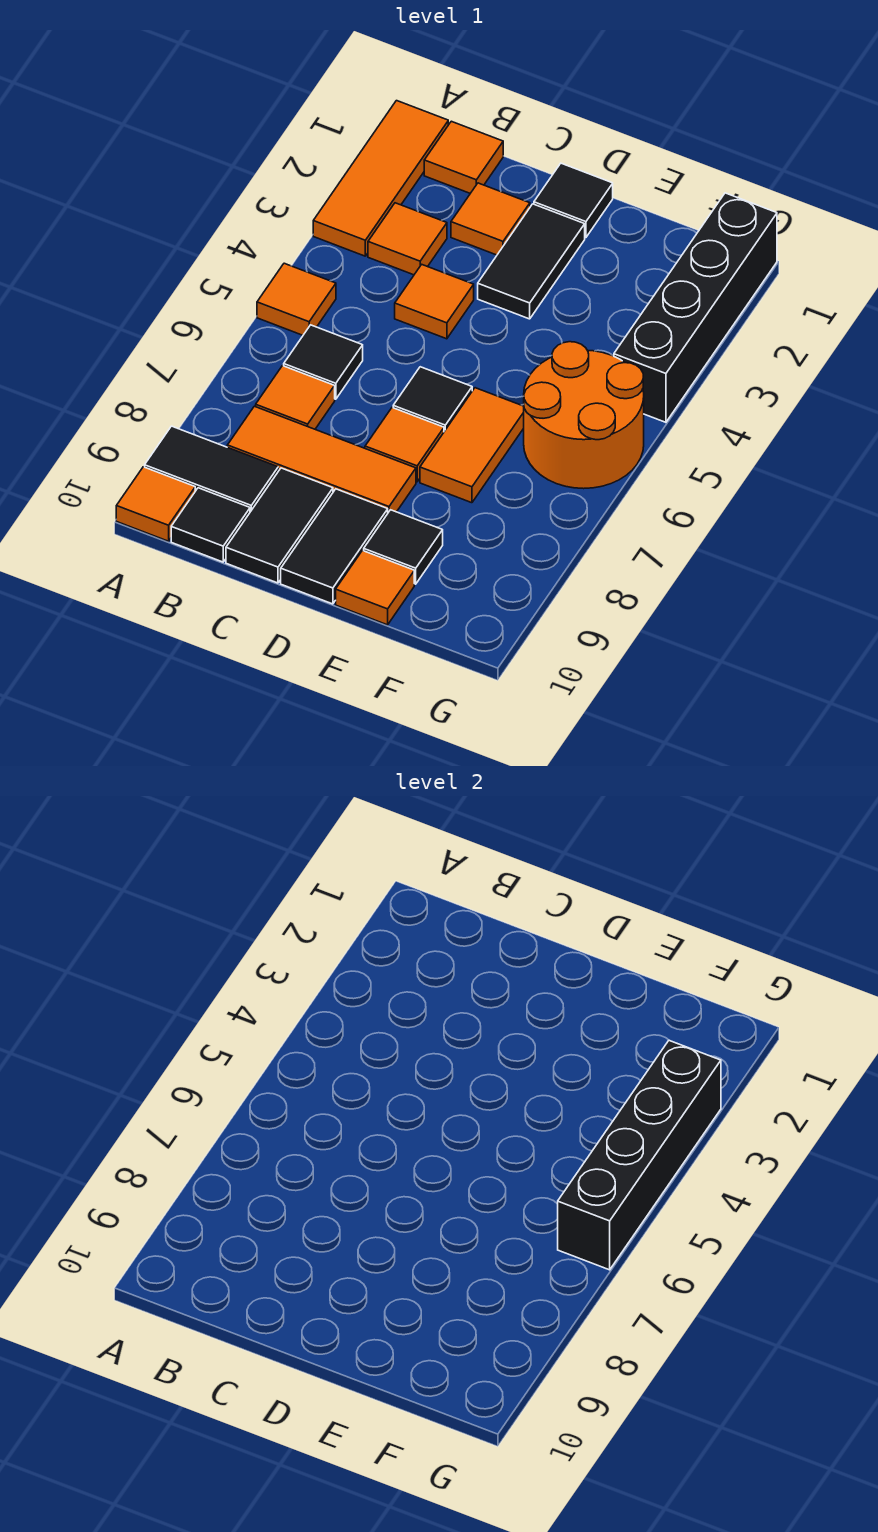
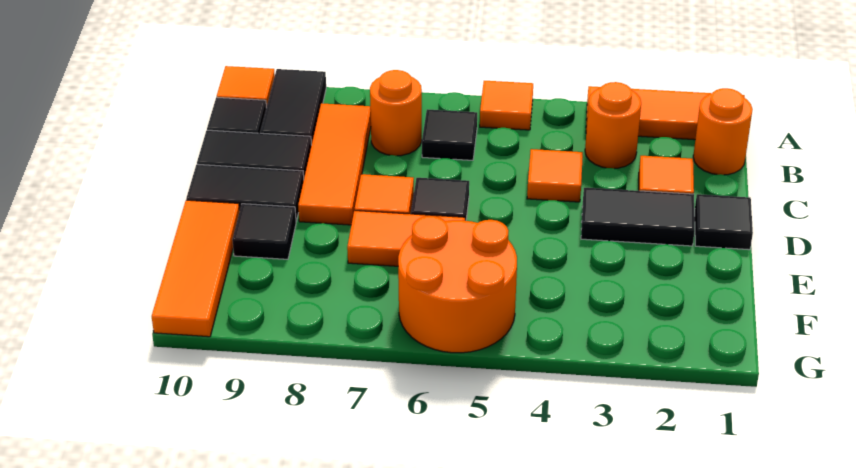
orange tile B1 level 1 -> orange round brick B1 level 1
orange tile B3 level 1 -> orange round brick B3 level 1
orange tile B7 level 1 -> orange round brick B7 level 1
orange tile E10 level 1 -> orange tile E10:G10 level 1
black brick G1:G4 level 1 -> none
black brick G3:G6 level 2 -> none

